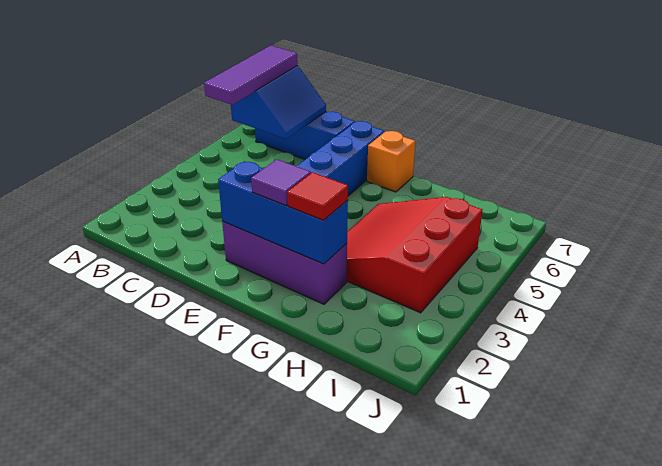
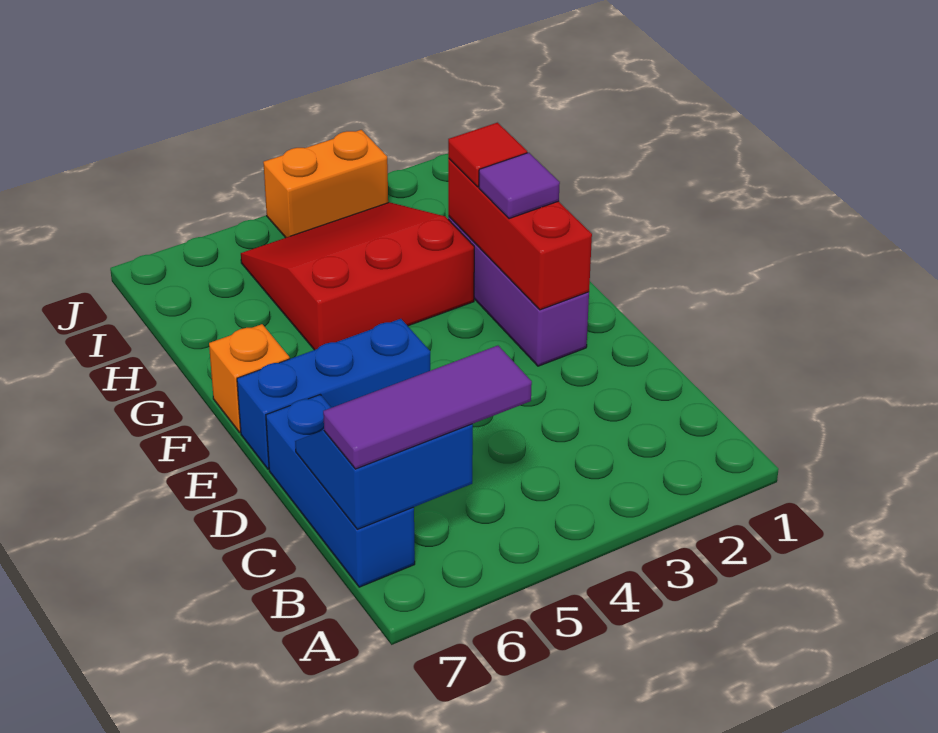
blue brick E2:G2 level 2 -> red brick E2:G2 level 2
red slope G3:I5 level 1 top I -> red slope G3:I5 level 1 top G
none -> orange brick J3:J4 level 1

